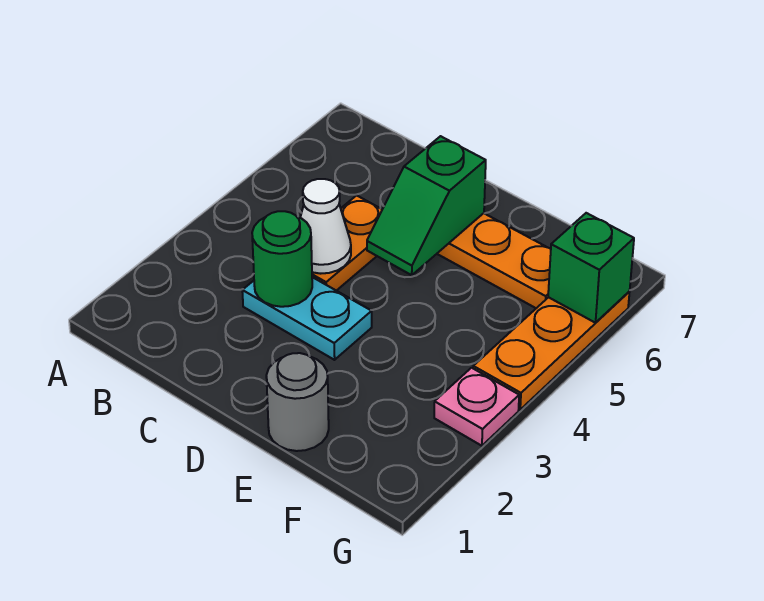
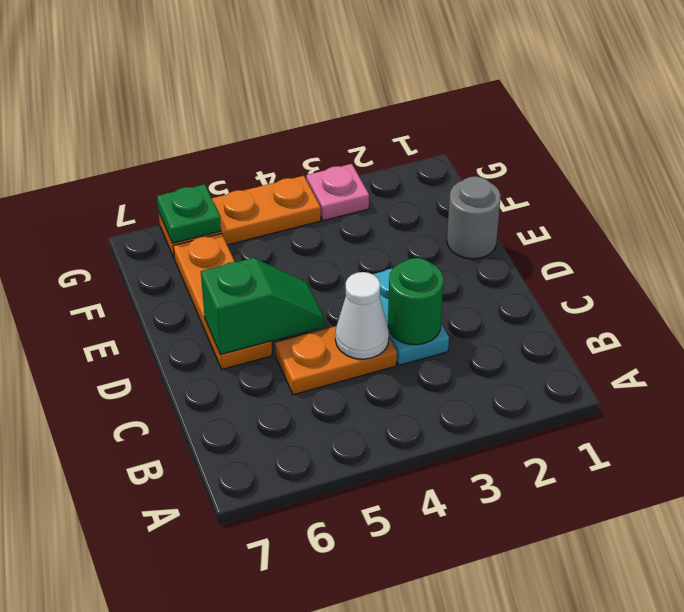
green brick G6 level 2 -> green plate G6 level 2

